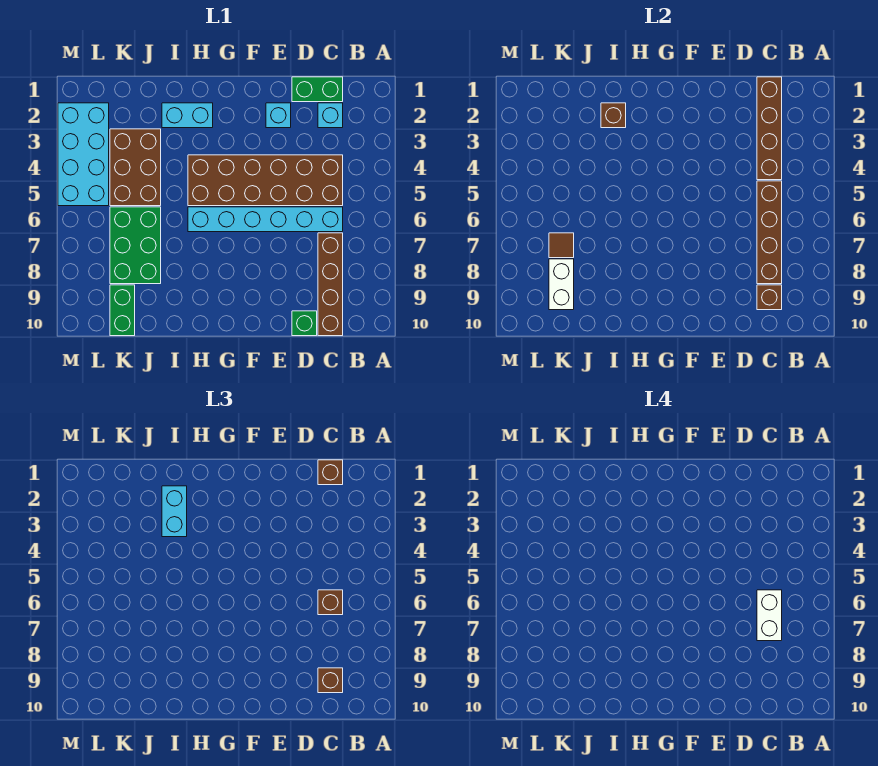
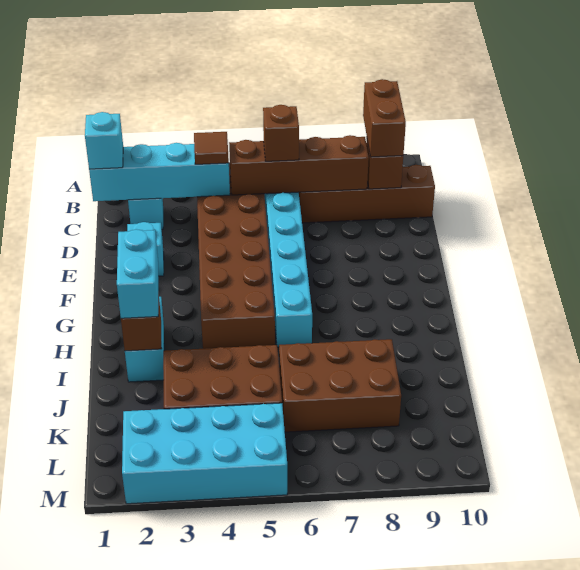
green brick C1:D1 level 1 -> none
brown brick C1:C4 level 2 -> cyan brick C1:C4 level 2
brown brick C1 level 3 -> cyan brick C1 level 3
white brick C6:C7 level 4 -> none
brown brick C9 level 3 -> brown brick B9:C9 level 3
green brick D10 level 1 -> none
cyan brick I2:I3 level 3 -> cyan brick H2:I2 level 3
green brick J6:K8 level 1 -> brown brick J6:K8 level 1
brown tile K7 level 2 -> brown tile C4 level 3
white brick K8:K9 level 2 -> none
green brick K9:K10 level 1 -> none

